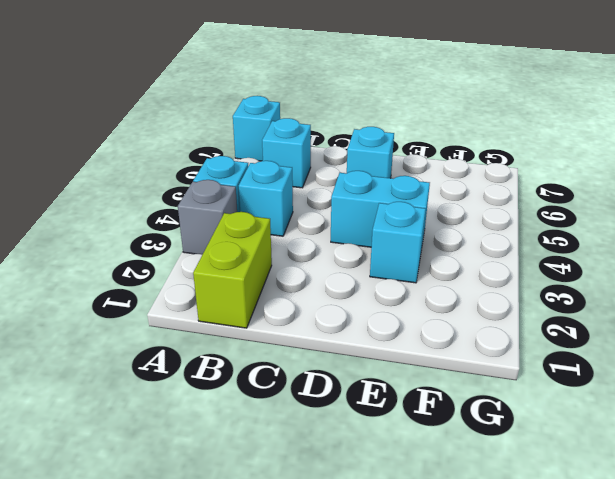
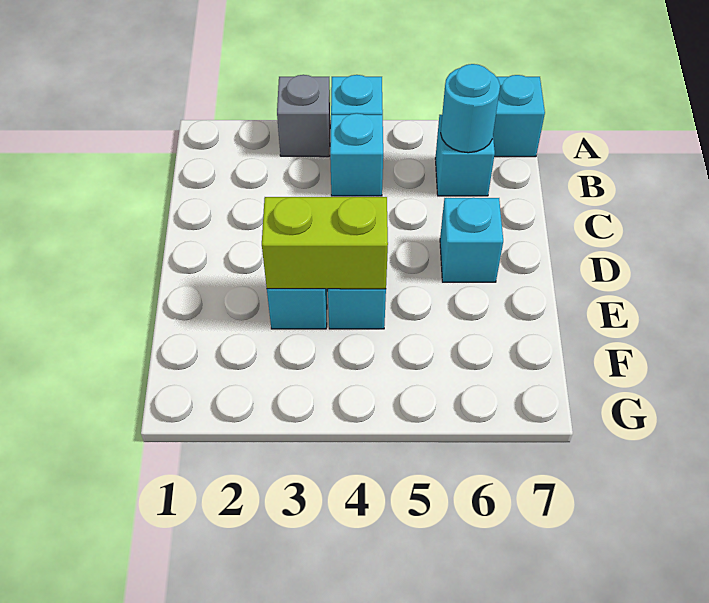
lime brick B1:B2 level 1 -> lime brick E3:E4 level 2
none -> cyan round brick B6 level 2

